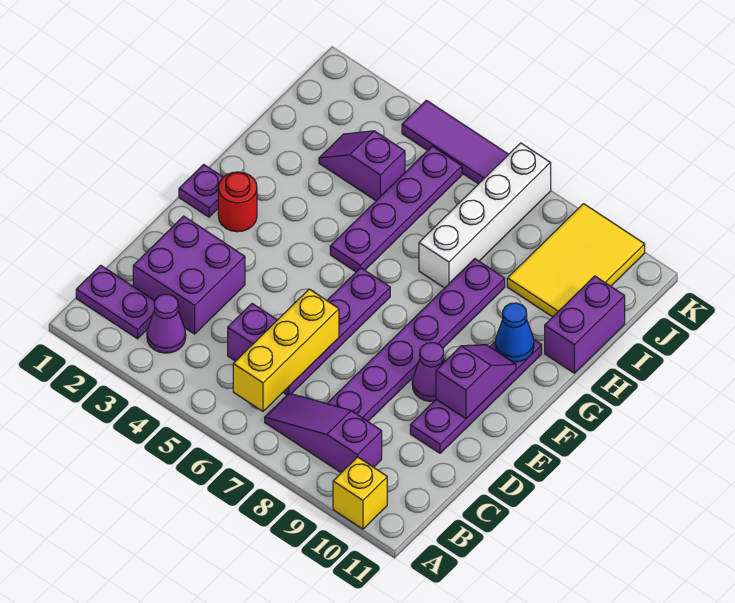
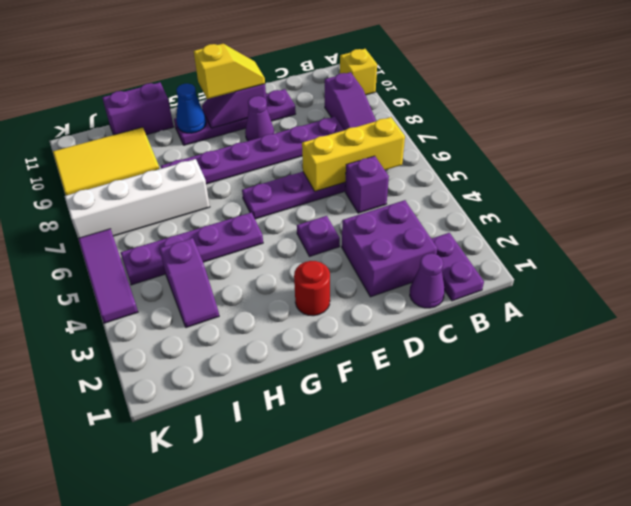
purple cone B3 level 1 -> purple cone C1 level 1
none -> yellow slope E10:F10 level 3 top F
purple plate F1 level 1 -> purple plate E4 level 1

